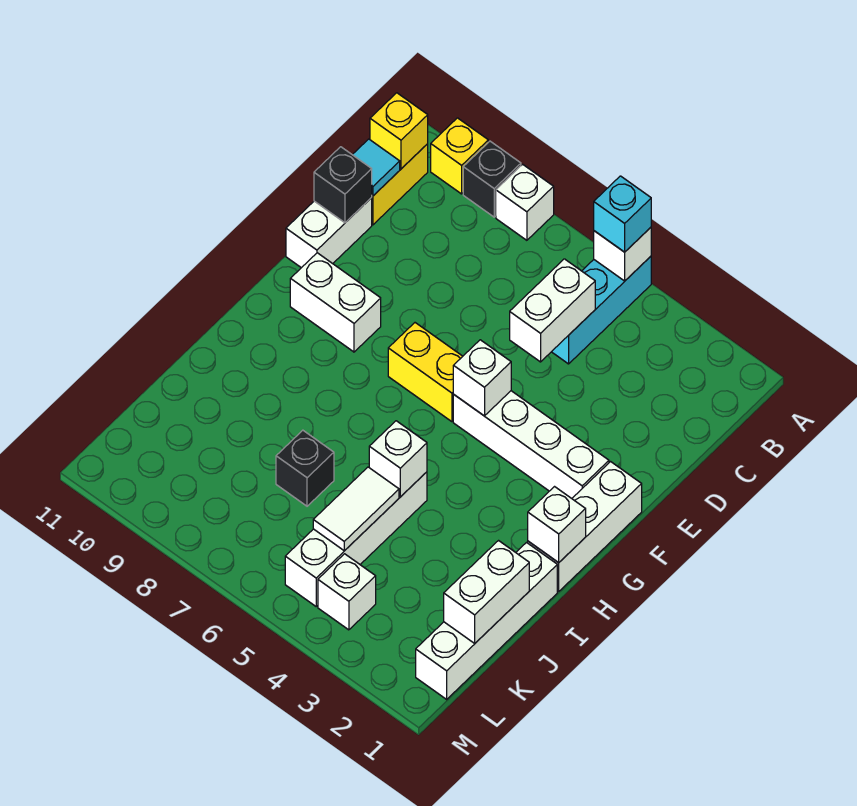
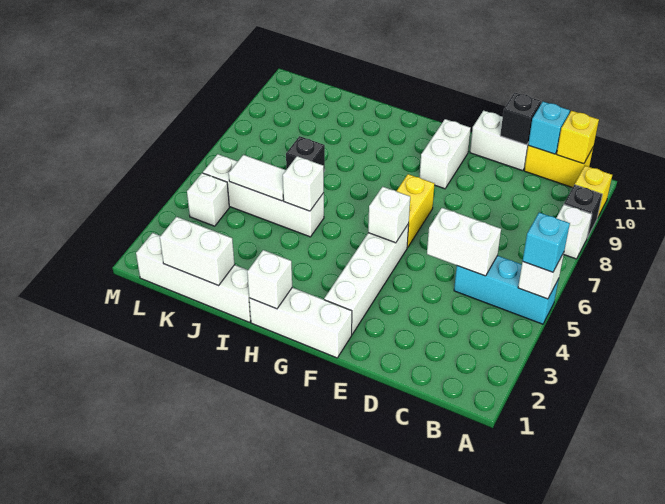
cyan tile C11 level 2 -> cyan brick C11 level 2

